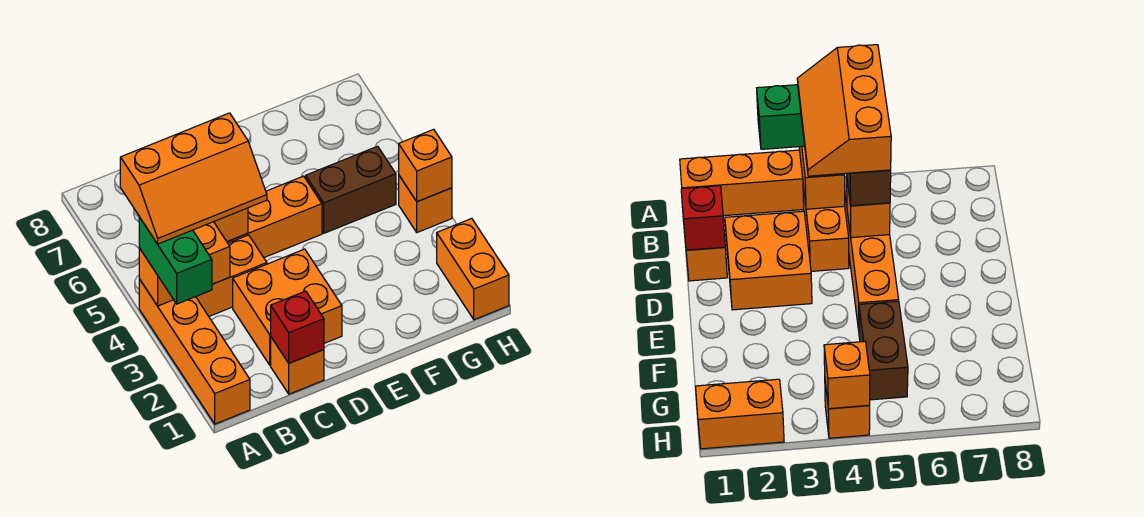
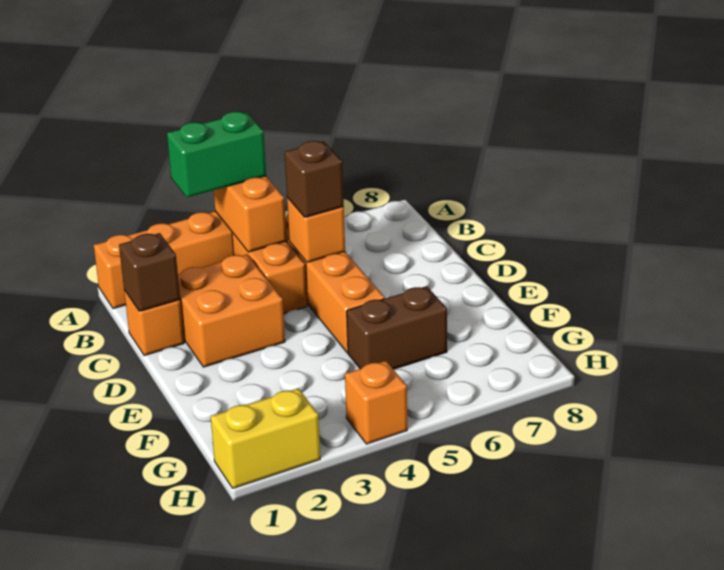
orange slope A4:C5 level 4 top 5 -> none
red brick C1 level 2 -> brown brick C1 level 2
brown brick F5:G5 level 1 -> brown brick F5:F6 level 1
orange brick H1:H2 level 1 -> yellow brick H1:H2 level 1
orange brick H4 level 2 -> none

